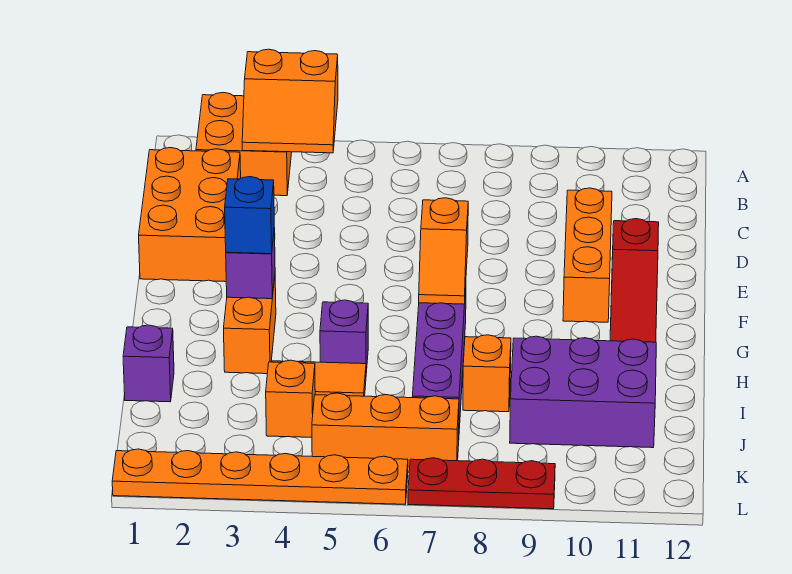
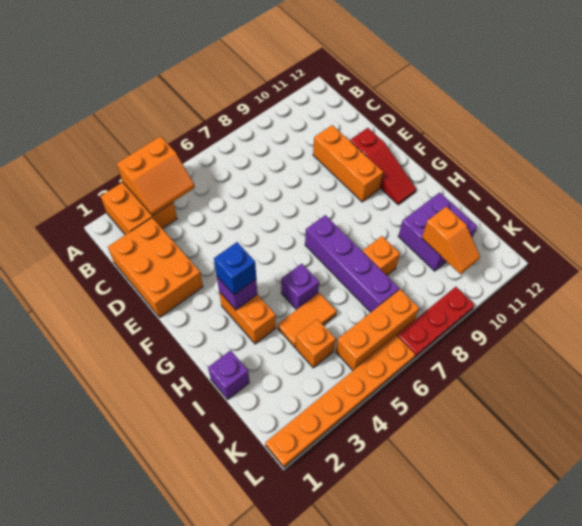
orange slope F7:G7 level 2 top F -> orange slope J10:K10 level 2 top J
purple brick I9:J11 level 1 -> purple brick I10:J11 level 1

